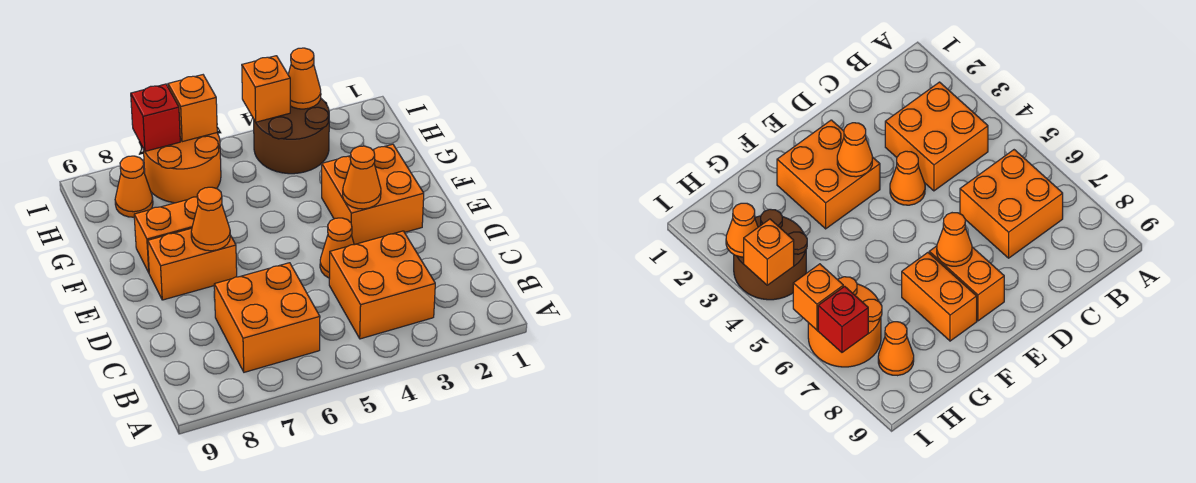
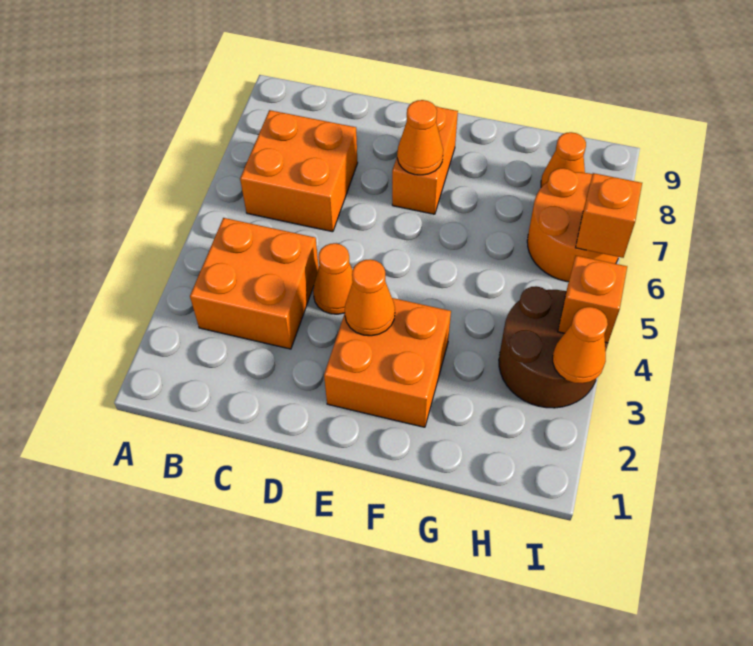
orange brick F7:F8 level 1 -> none
red brick I7 level 2 -> none

